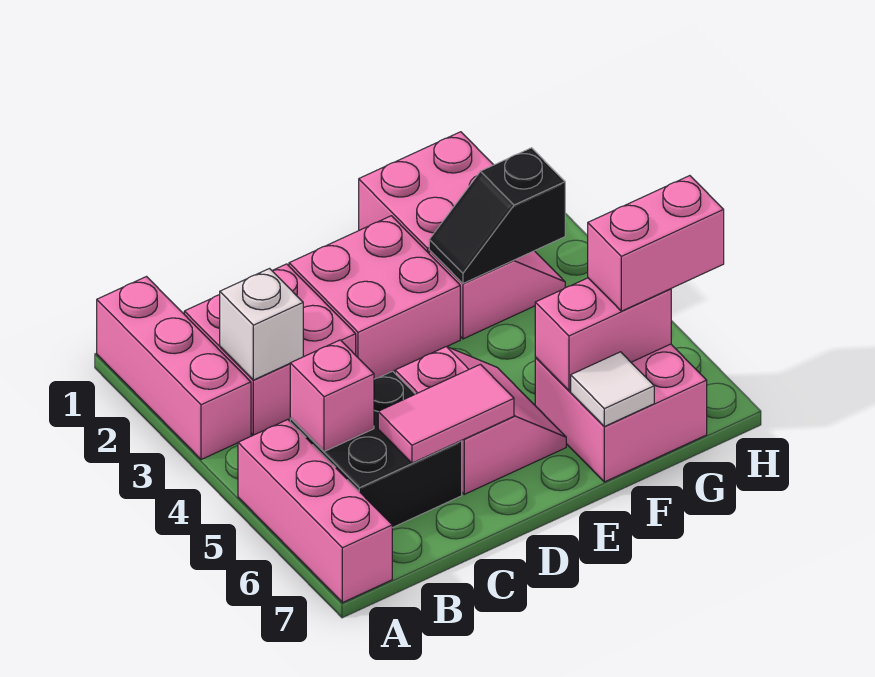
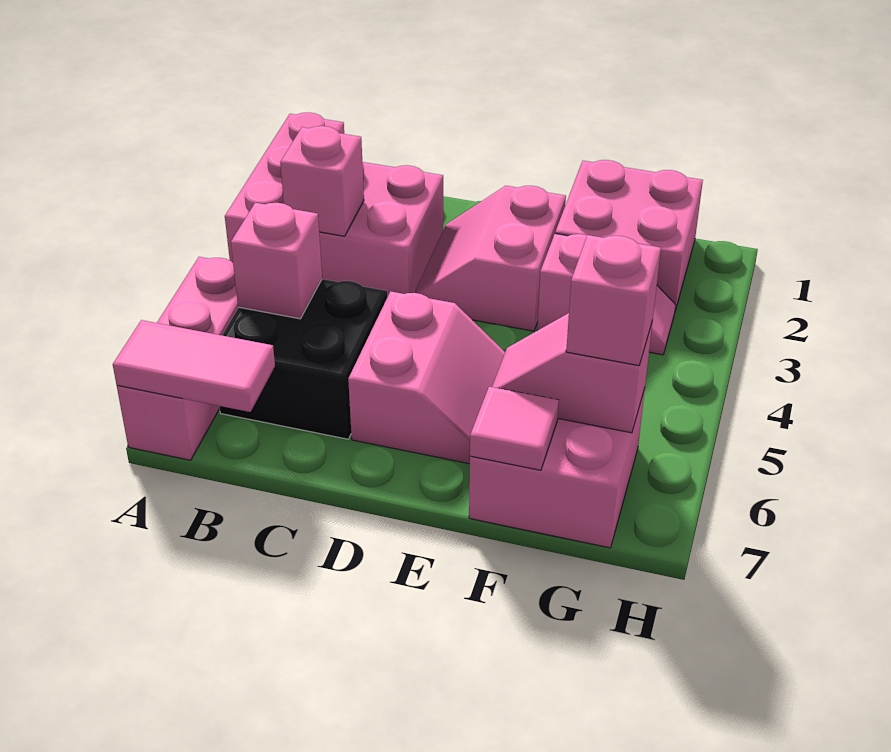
white brick B3 level 2 -> pink brick B3 level 2
pink tile C6:D6 level 2 -> pink tile A7:B7 level 2
pink brick D2:E3 level 1 -> pink slope D2:E3 level 1 top E
black slope F3:G3 level 2 top G -> none
pink brick F6:G6 level 2 -> pink slope F6:G6 level 2 top G
white tile F7 level 2 -> pink tile F7 level 2
pink brick G6:H6 level 3 -> pink brick G6 level 3

